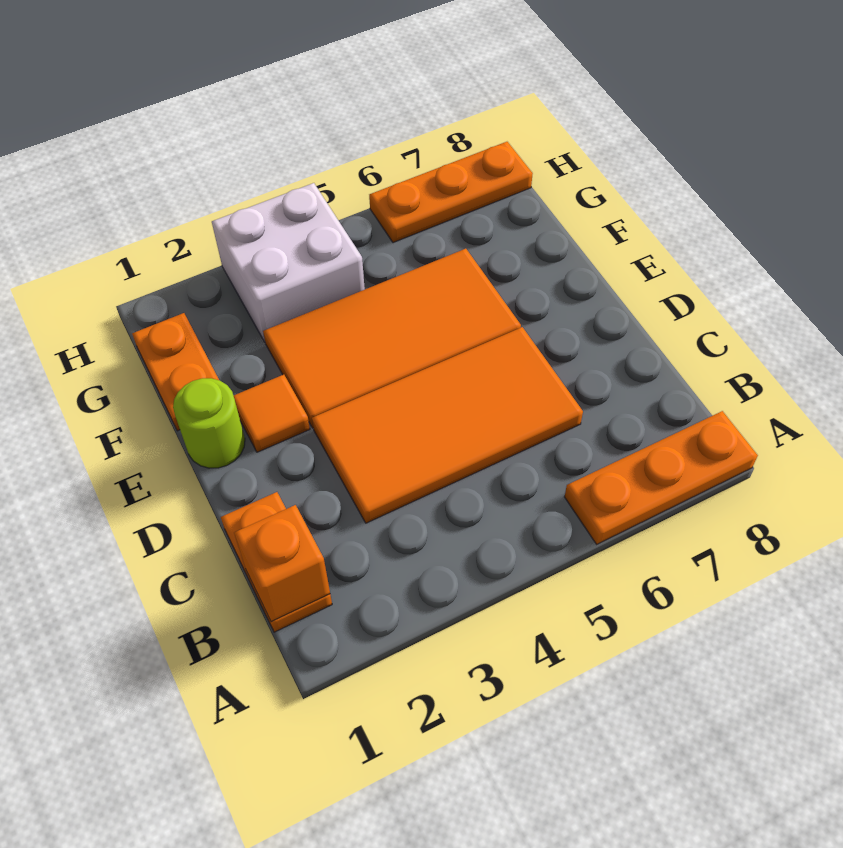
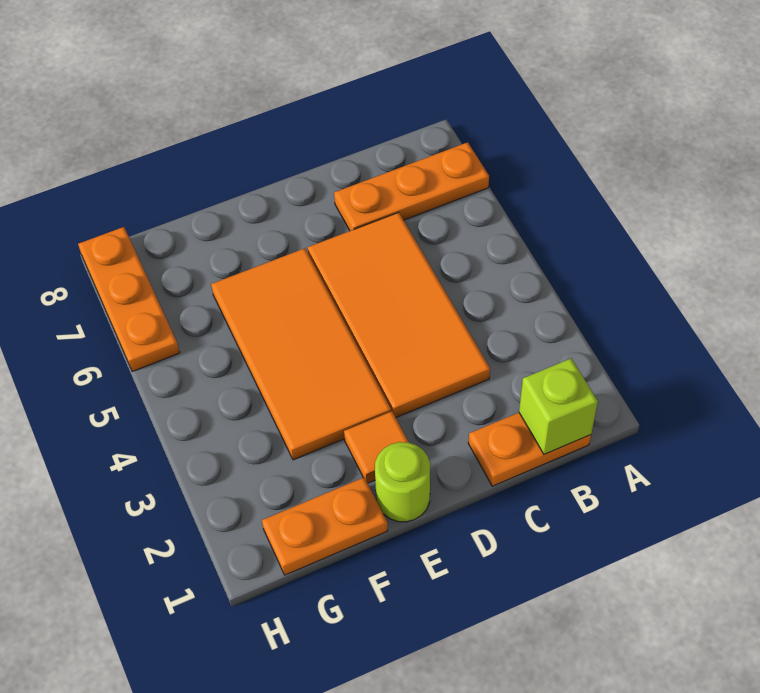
orange plate A6:A8 level 1 -> orange plate A7:C7 level 1
orange brick B1 level 2 -> lime brick B1 level 2
white brick G3:H4 level 1 -> none

